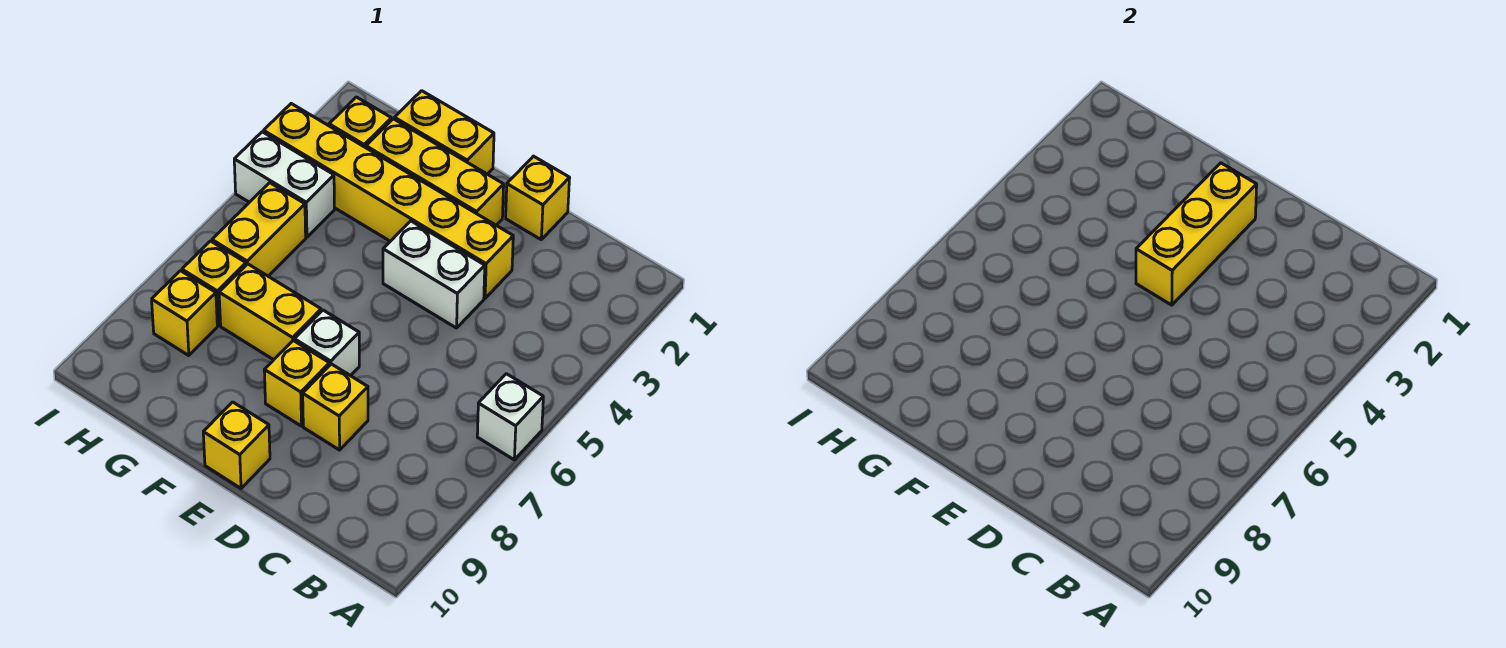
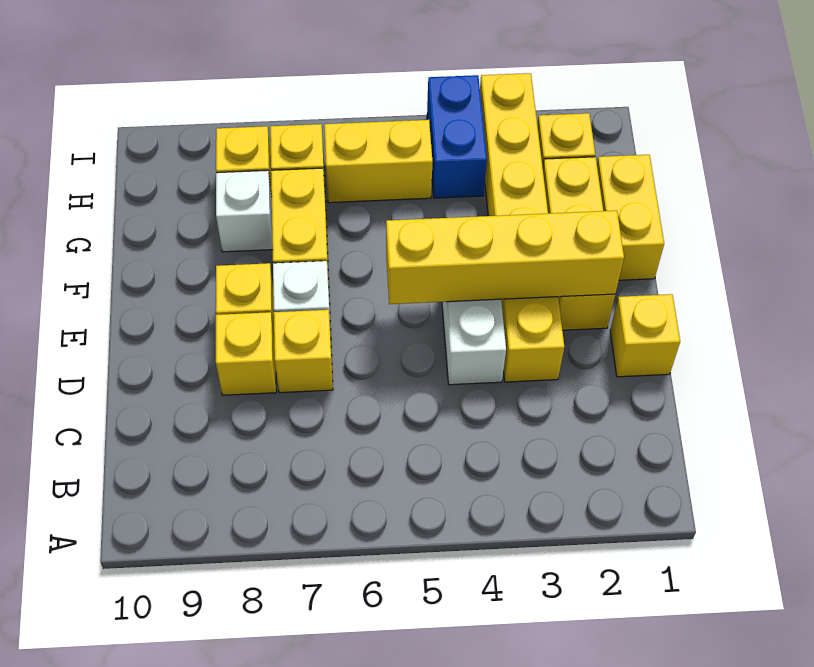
white brick A6 level 1 -> white brick G8 level 1
yellow brick E2:E4 level 2 -> yellow brick E2:E5 level 2
yellow brick E10 level 1 -> yellow brick D7 level 1
white brick H4:I4 level 1 -> blue brick H4:I4 level 1

